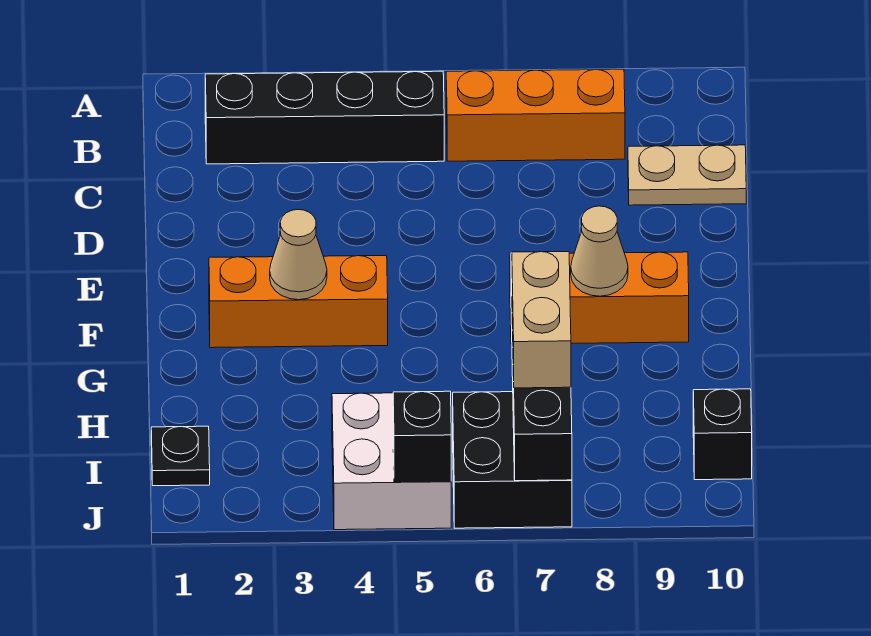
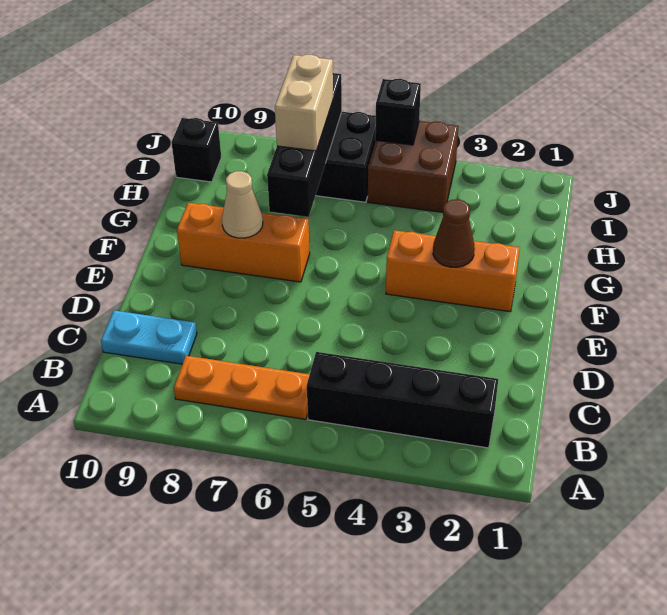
orange brick B6:B8 level 1 -> orange plate B6:B8 level 1
tan plate C9:C10 level 1 -> cyan plate C9:C10 level 1
tan cone F3 level 2 -> brown cone F3 level 2
black plate I1 level 1 -> none
white brick I4:J5 level 1 -> brown brick I4:J5 level 1

